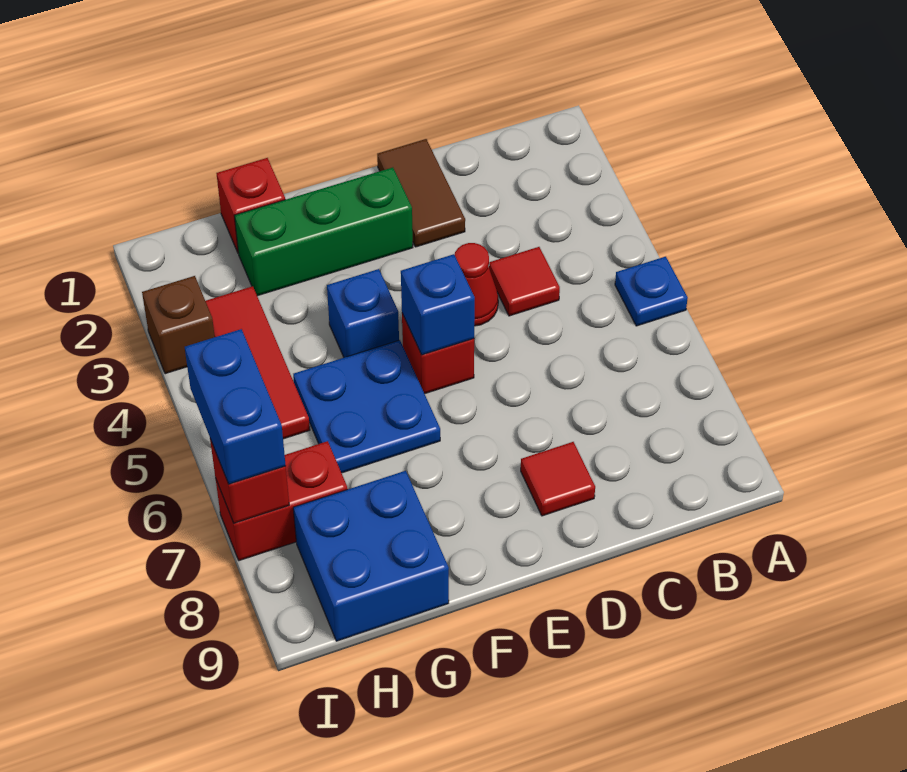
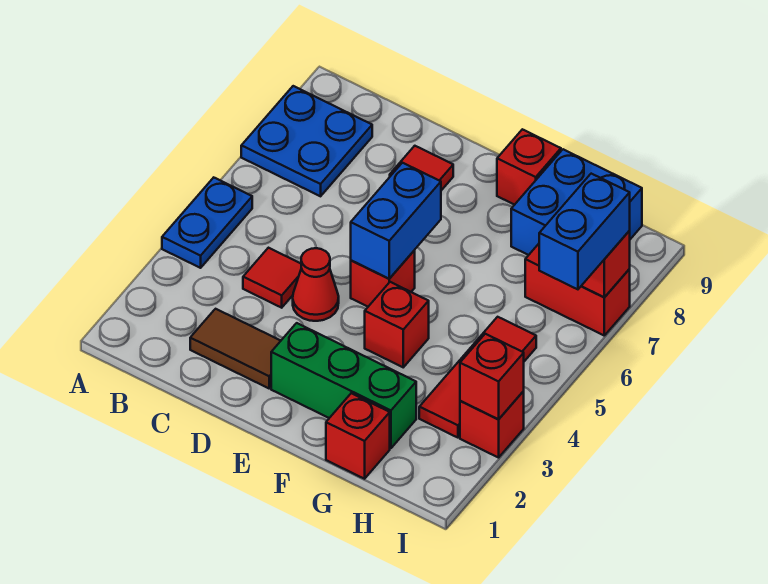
blue plate A5 level 1 -> blue plate A4:A5 level 1
brown tile D1:D2 level 1 -> brown tile C2:D2 level 1
blue brick E5 level 2 -> blue brick E5:E6 level 2
blue brick F4 level 1 -> red brick F4 level 1
blue plate F5:G6 level 1 -> blue plate A7:B8 level 1
none -> red brick F9 level 1
brown brick I3 level 1 -> red brick I3 level 1
none -> red brick I3 level 2

